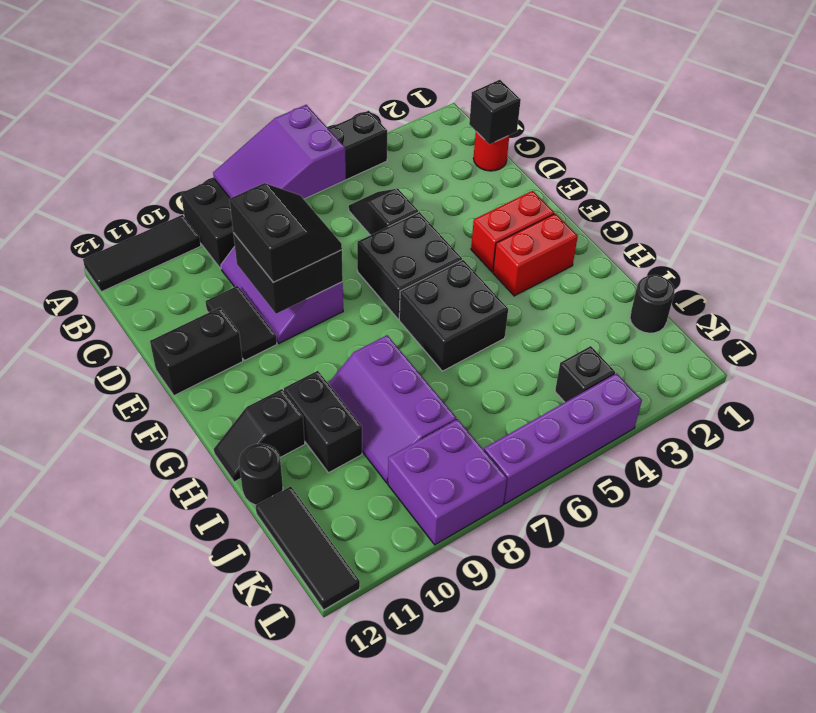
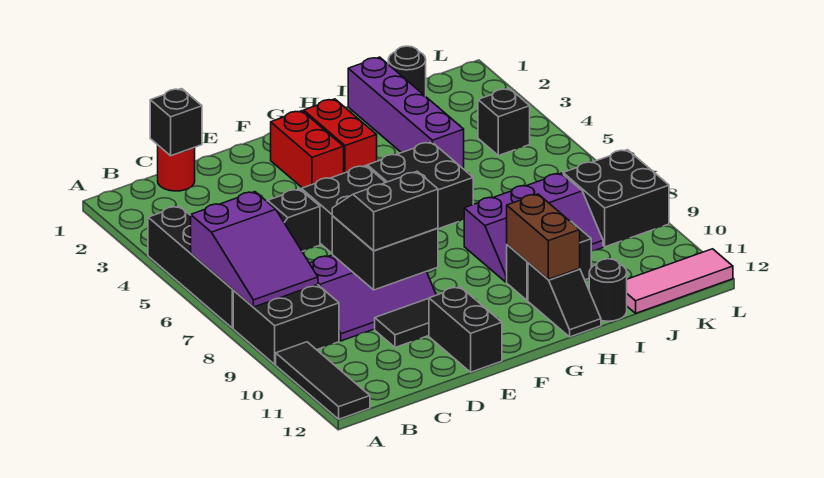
none -> brown brick H10:H11 level 2
black tile J12:L12 level 1 -> pink tile J12:L12 level 1
purple brick K8:L9 level 1 -> black brick K8:L9 level 1
purple brick L4:L7 level 1 -> purple brick I1:I4 level 1

